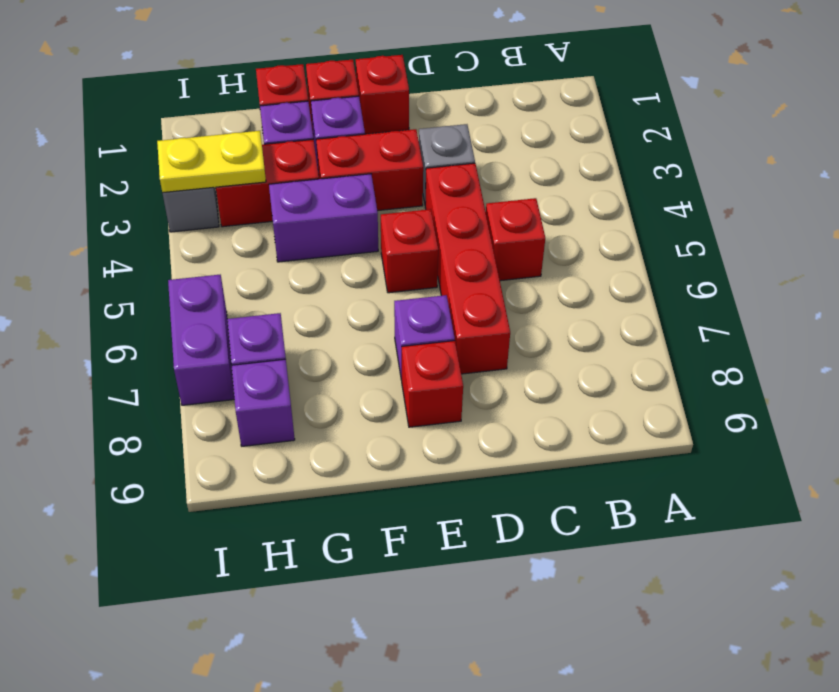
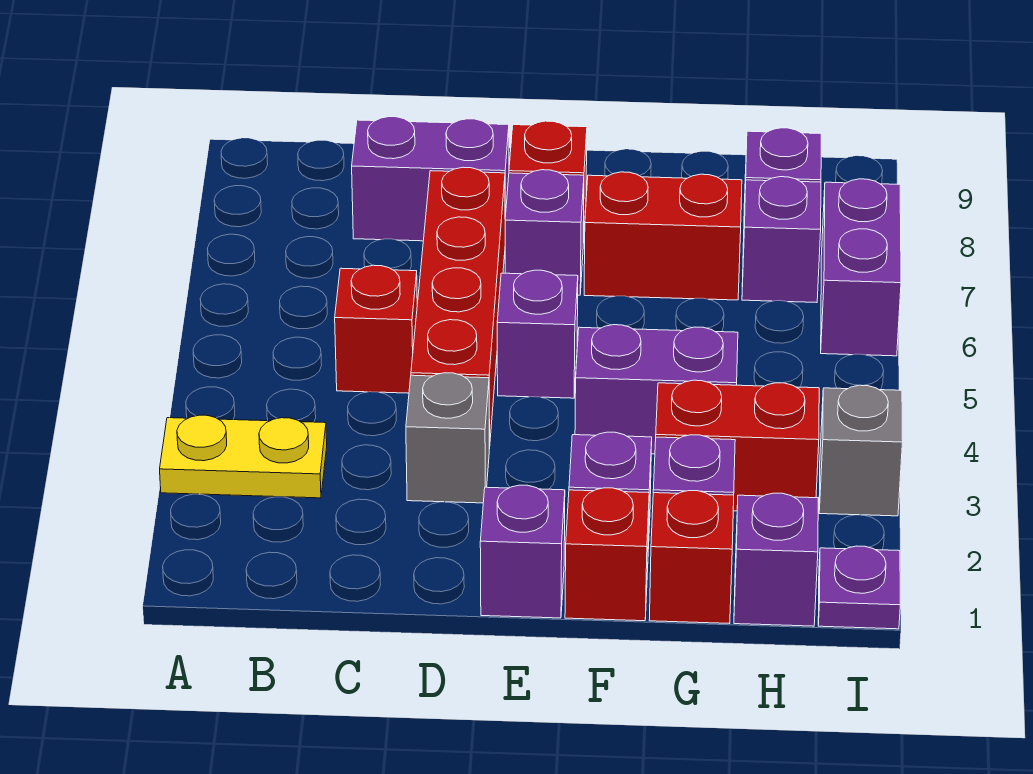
none -> purple brick C8:D8 level 1
red brick E1 level 1 -> purple brick E1 level 1
red brick E3:F3 level 1 -> red brick F7:G7 level 1
red brick E5 level 1 -> purple brick E5 level 1
none -> purple brick H1 level 1
yellow plate H3:I3 level 2 -> yellow plate A3:B3 level 1
none -> purple plate I1 level 1

